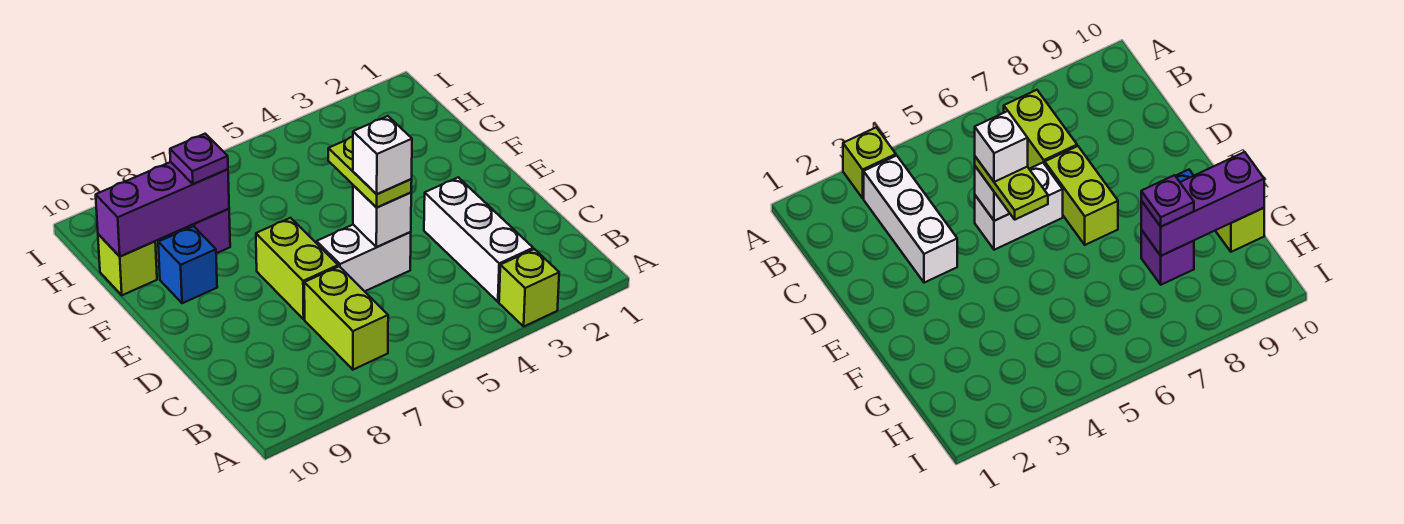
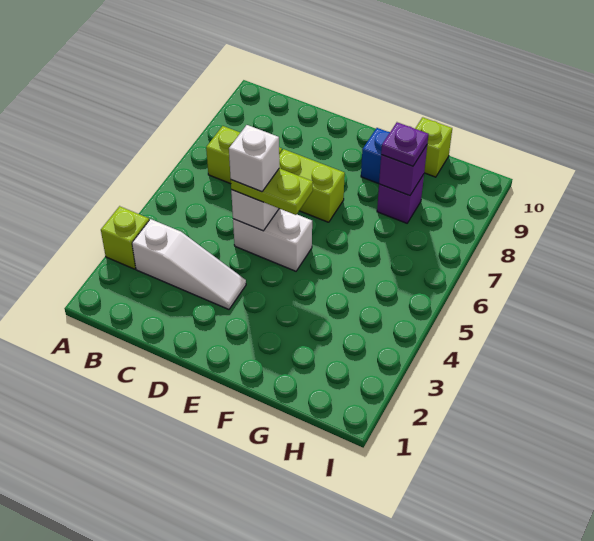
white brick B3:D3 level 1 -> white slope B3:D3 level 1 top B
white brick D5:D6 level 1 -> white brick D5:E5 level 1
purple brick G8:G10 level 2 -> purple brick G8 level 2

